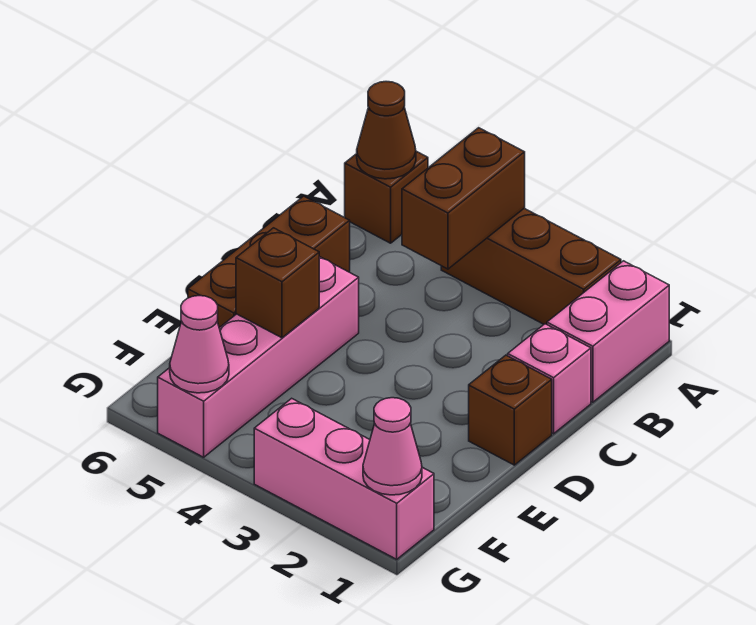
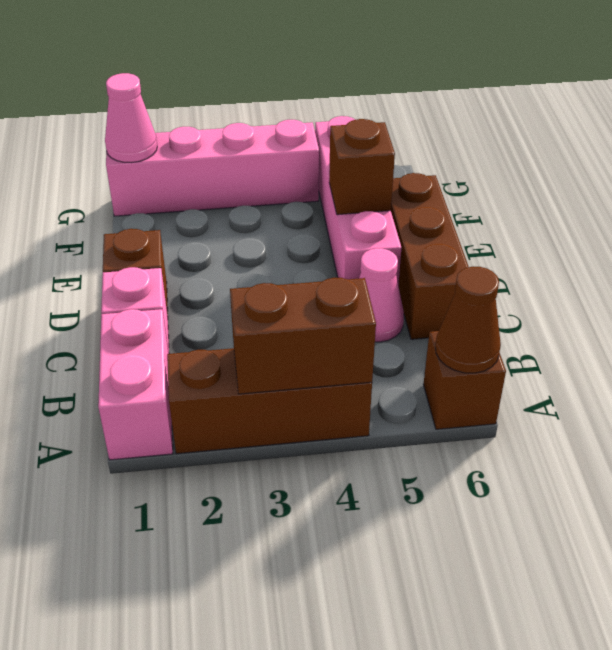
brown brick A4:B4 level 2 -> brown brick A3:A4 level 2
pink brick G1:G3 level 1 -> pink brick G1:G4 level 1
pink cone G5 level 2 -> pink cone C5 level 1

